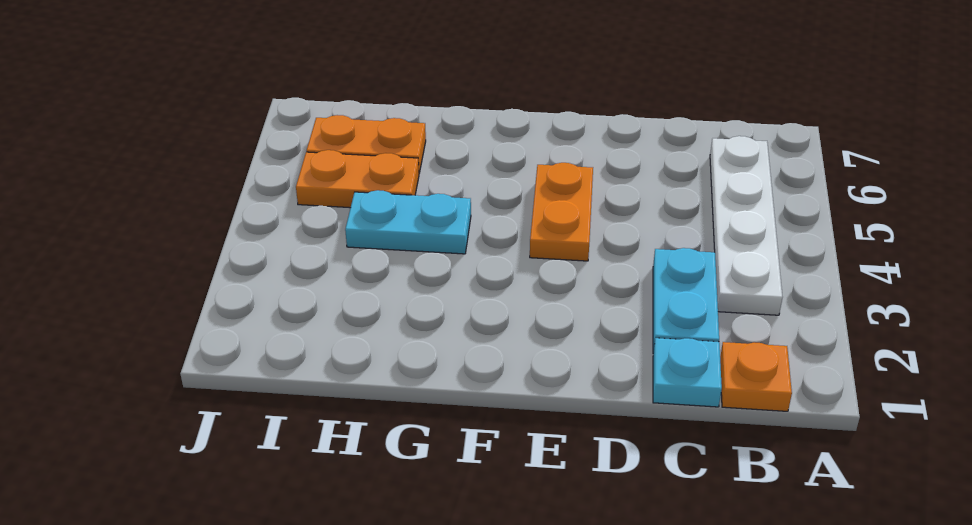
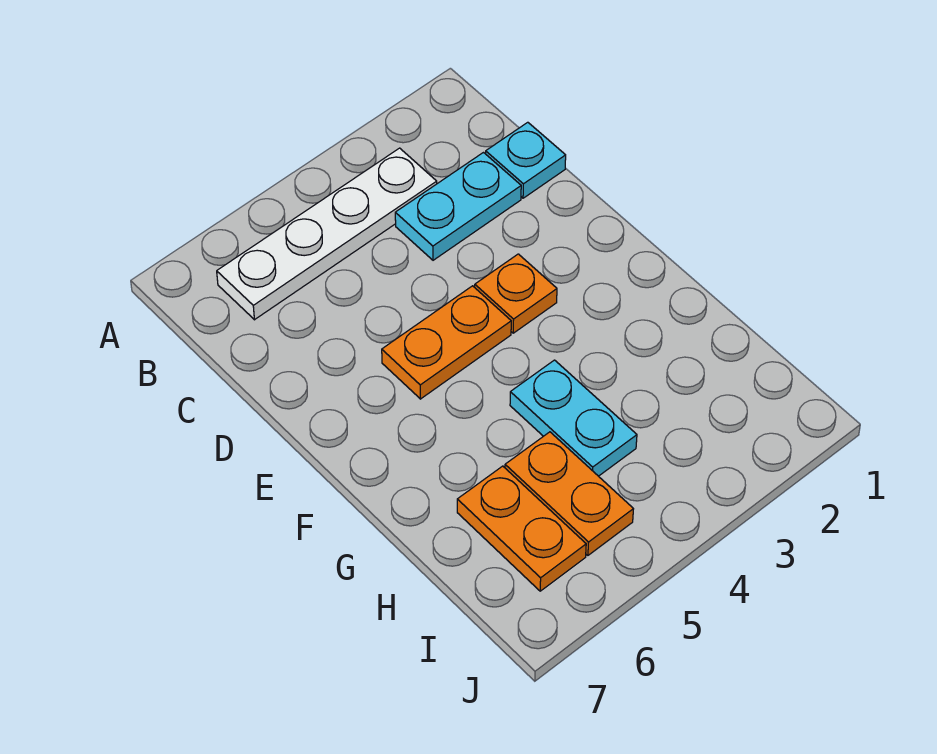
orange plate B1 level 1 -> orange plate E3 level 1

